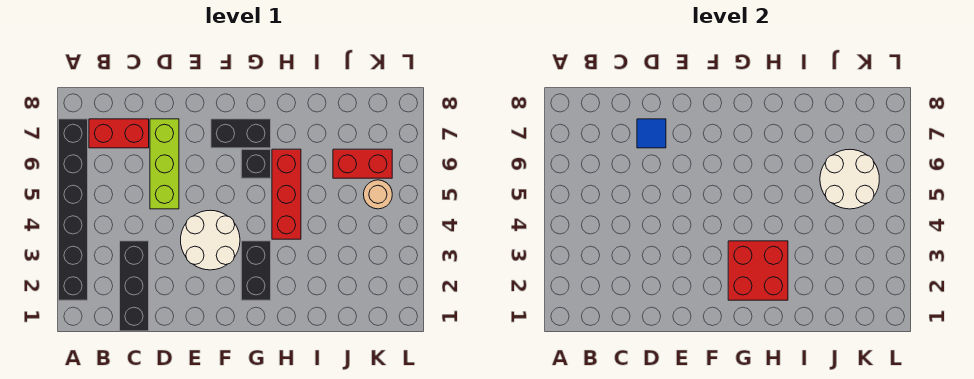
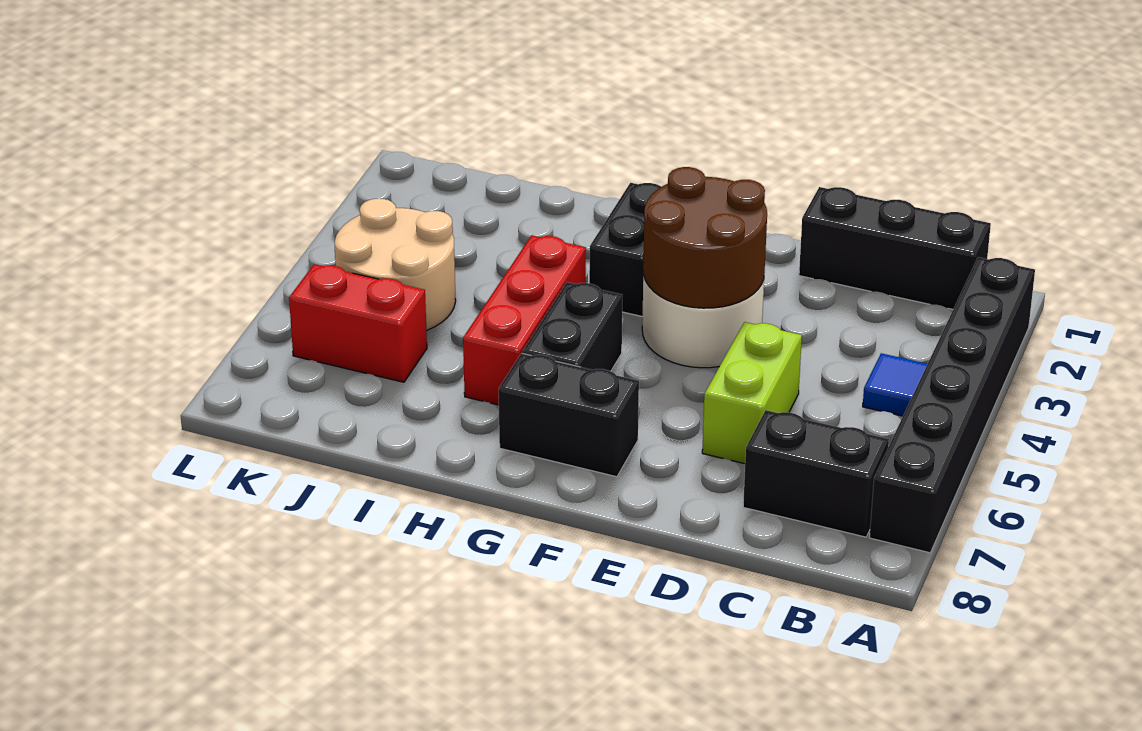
red brick B7:C7 level 1 -> black brick B7:C7 level 1
black brick C1:C3 level 1 -> black brick B1:D1 level 1
lime brick D5:D7 level 1 -> lime brick D5:D6 level 1
blue tile D7 level 2 -> blue tile B4 level 1
none -> brown round brick E3:F4 level 2
red brick G2:H3 level 2 -> none
black brick G6 level 1 -> black brick G5:G6 level 1
white round brick J5:K6 level 2 -> none
tan round brick K5 level 1 -> tan round brick J4:K5 level 1

